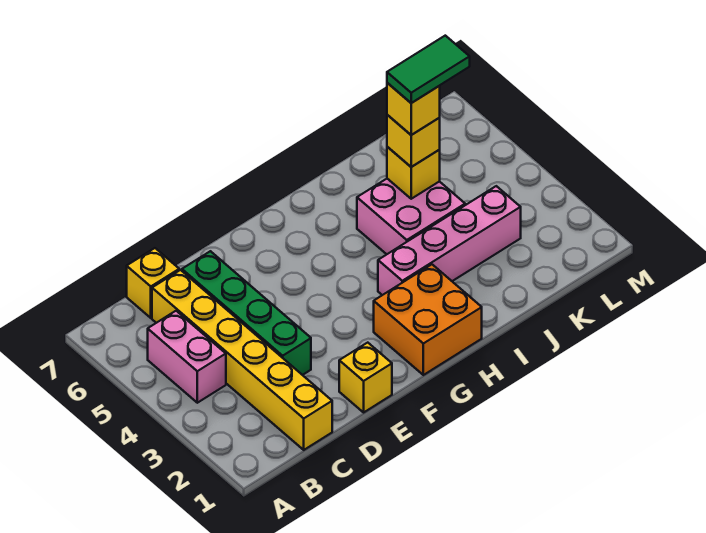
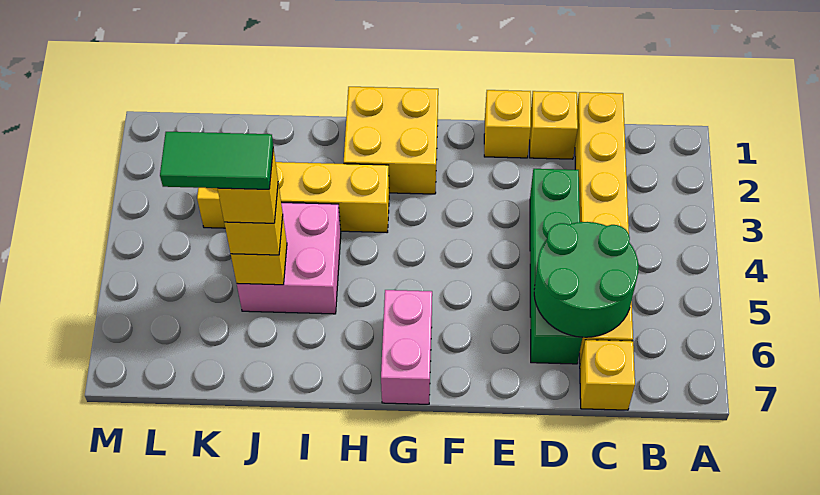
pink brick B4:B5 level 1 -> pink brick G6:G7 level 1
none -> green round brick C5:D6 level 2
none -> yellow brick D1 level 1
orange brick G1:H2 level 1 -> yellow brick G1:H2 level 1
pink brick H3:K3 level 1 -> yellow brick H3:K3 level 1

